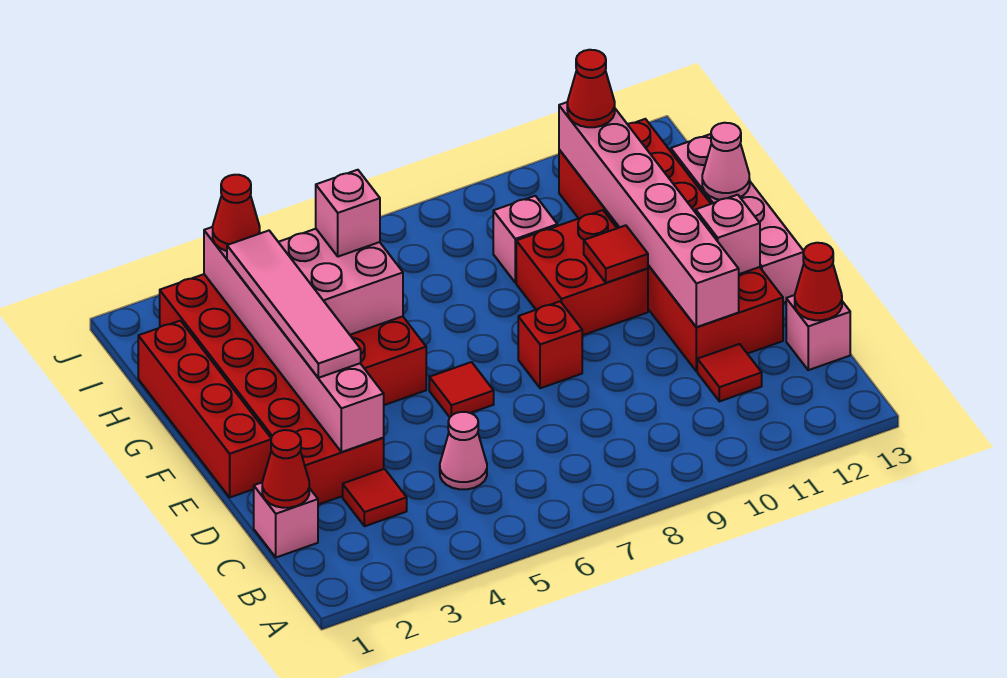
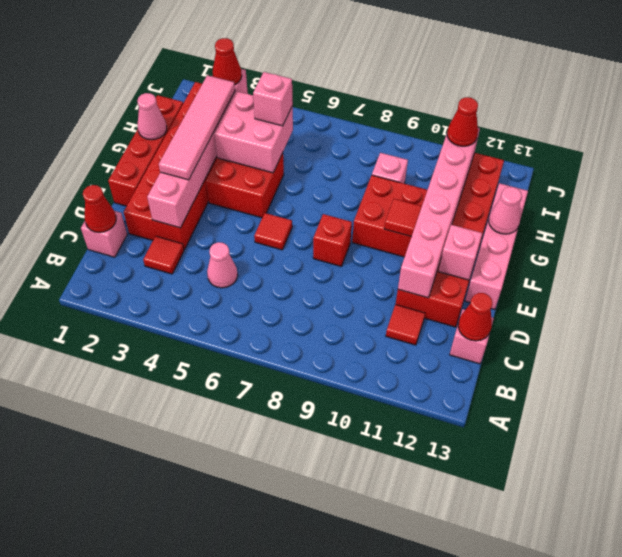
none -> pink cone G1 level 2

